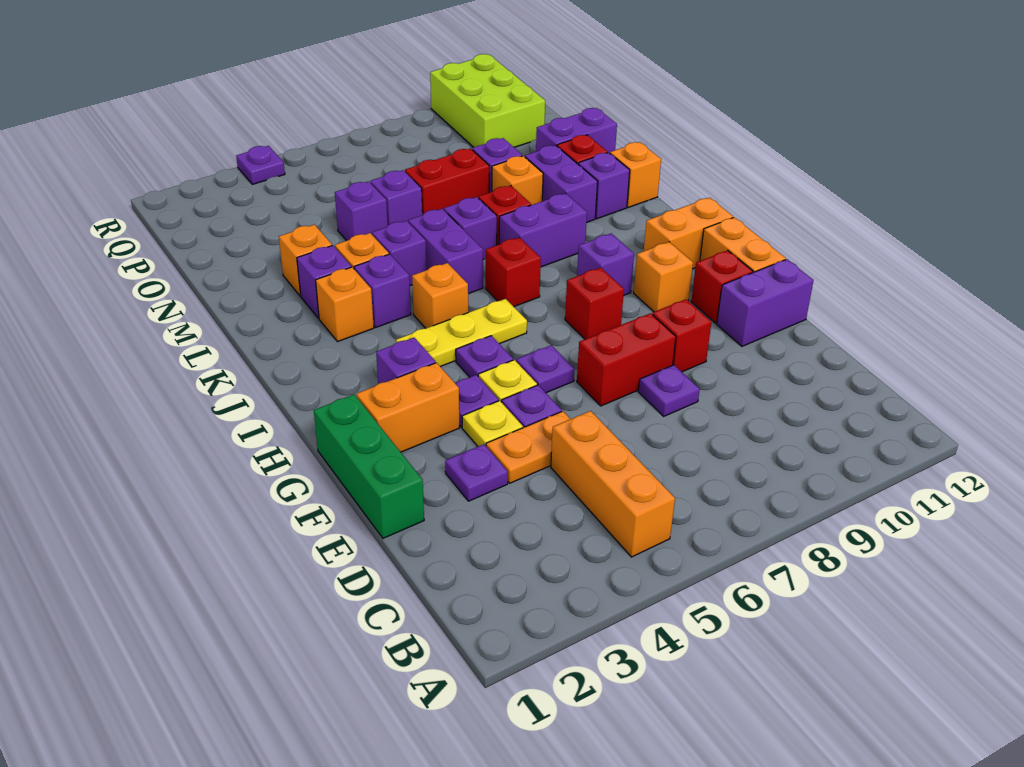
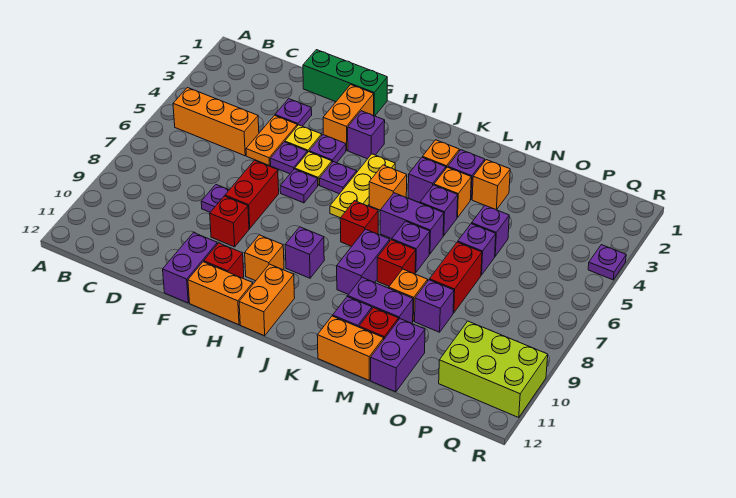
red brick H8 level 1 -> none
orange brick L12 level 1 -> orange brick L12:M12 level 1

